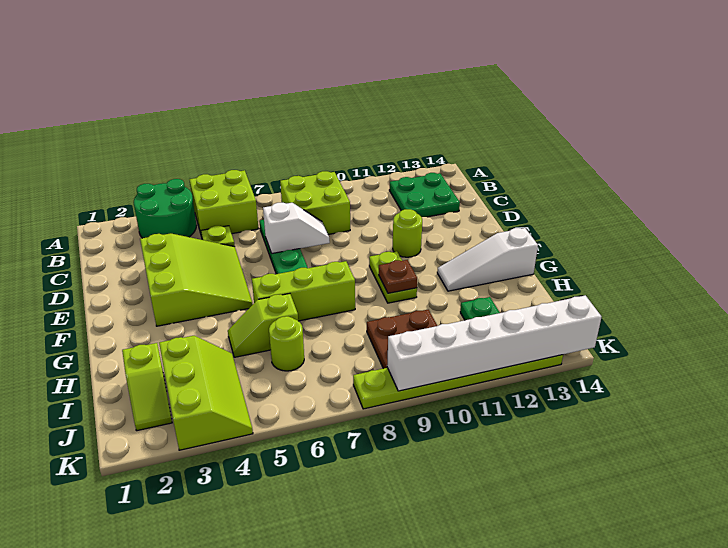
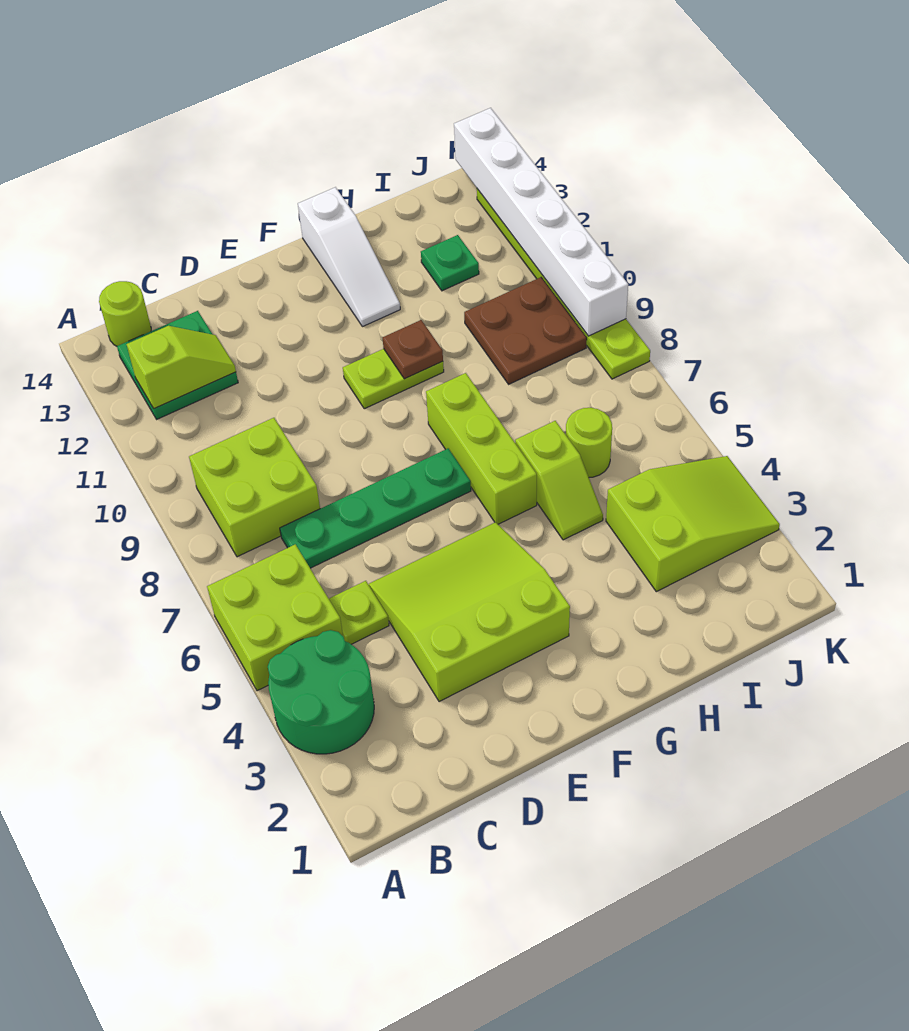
white slope D7:D8 level 2 top 7 -> none
lime round brick E11 level 1 -> lime round brick B14 level 1
lime slope I2:J2 level 1 top I -> lime slope B12:C12 level 2 top B
lime slope I3:K4 level 1 top 3 -> lime slope I3:K4 level 1 top I

